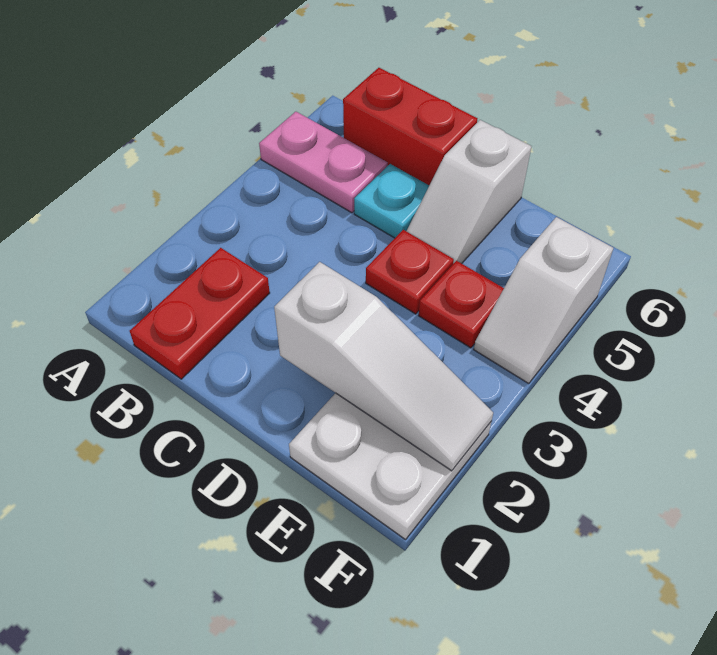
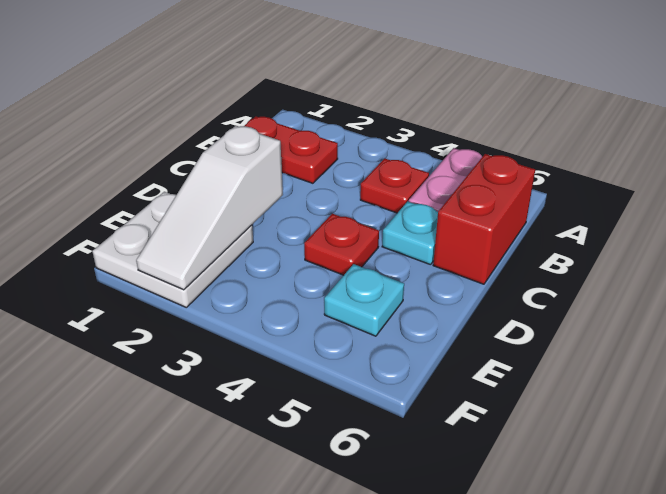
white slope D5:D6 level 1 top 6 -> none
red plate E4 level 1 -> red plate B4 level 1
none -> cyan plate E5 level 1
white slope F4:F5 level 1 top 5 -> none

